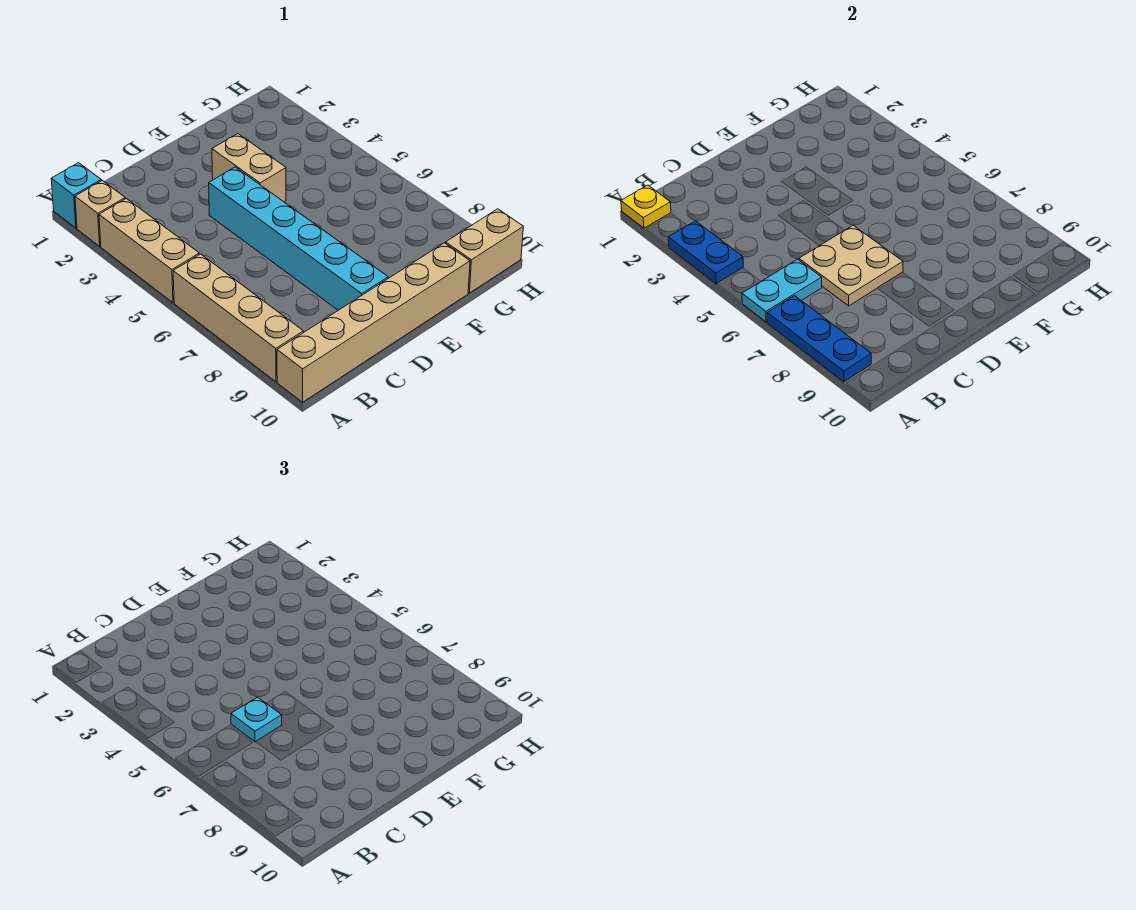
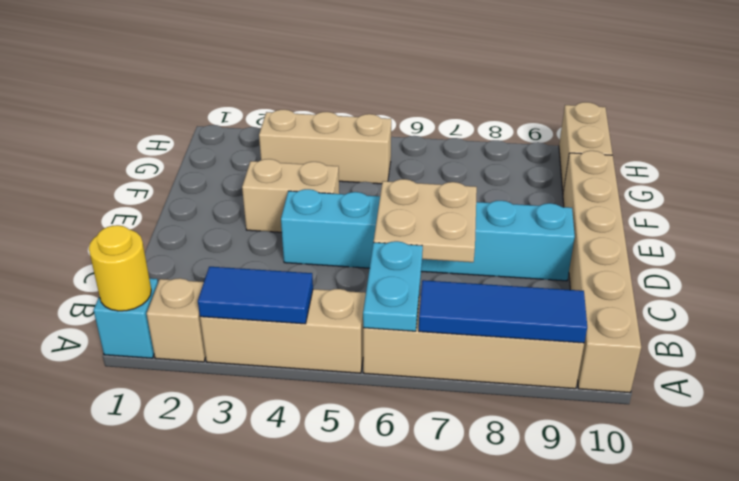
yellow plate A1 level 2 -> yellow round brick A1 level 2
blue plate A3:A4 level 2 -> blue tile A3:A4 level 2
blue plate A7:A9 level 2 -> blue tile A7:A9 level 2
cyan plate C6 level 3 -> none
none -> tan brick G3:G5 level 1

